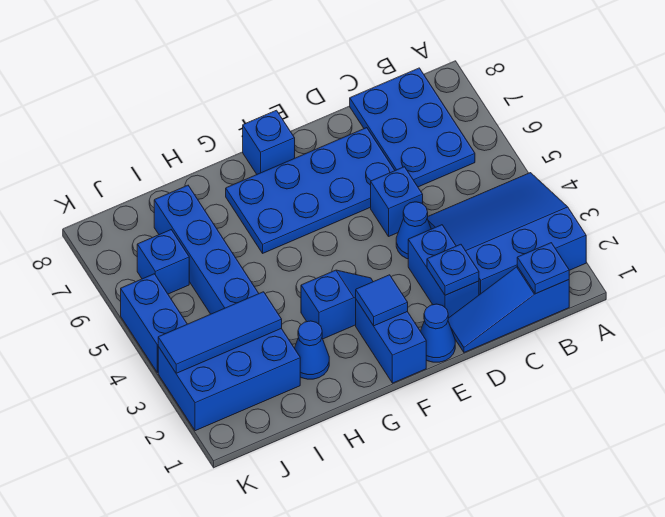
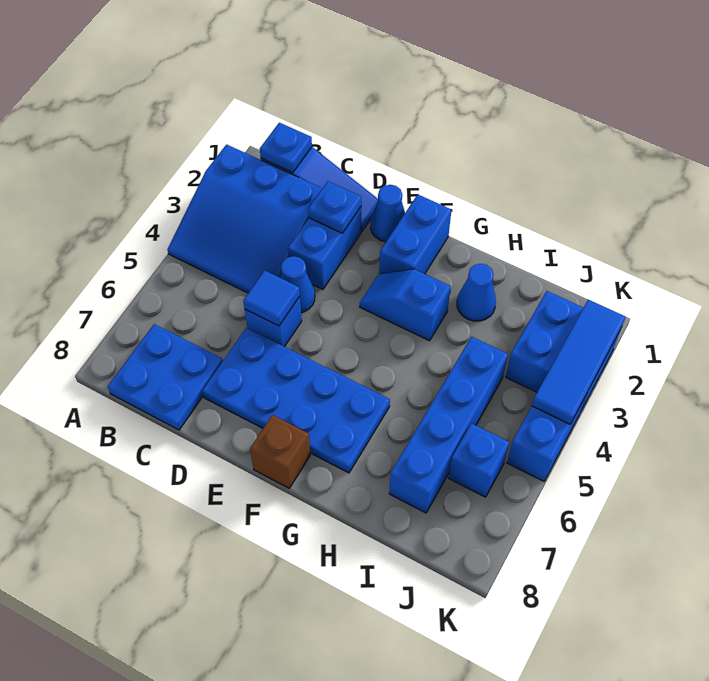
blue plate B6:C8 level 1 -> blue plate B7:C8 level 1
blue tile F2 level 2 -> blue tile D5 level 2
blue brick F8 level 1 -> brown brick F8 level 1
blue brick I2:K3 level 1 -> blue brick J2:K3 level 1
blue tile I3:K3 level 2 -> blue tile K2:K4 level 2

